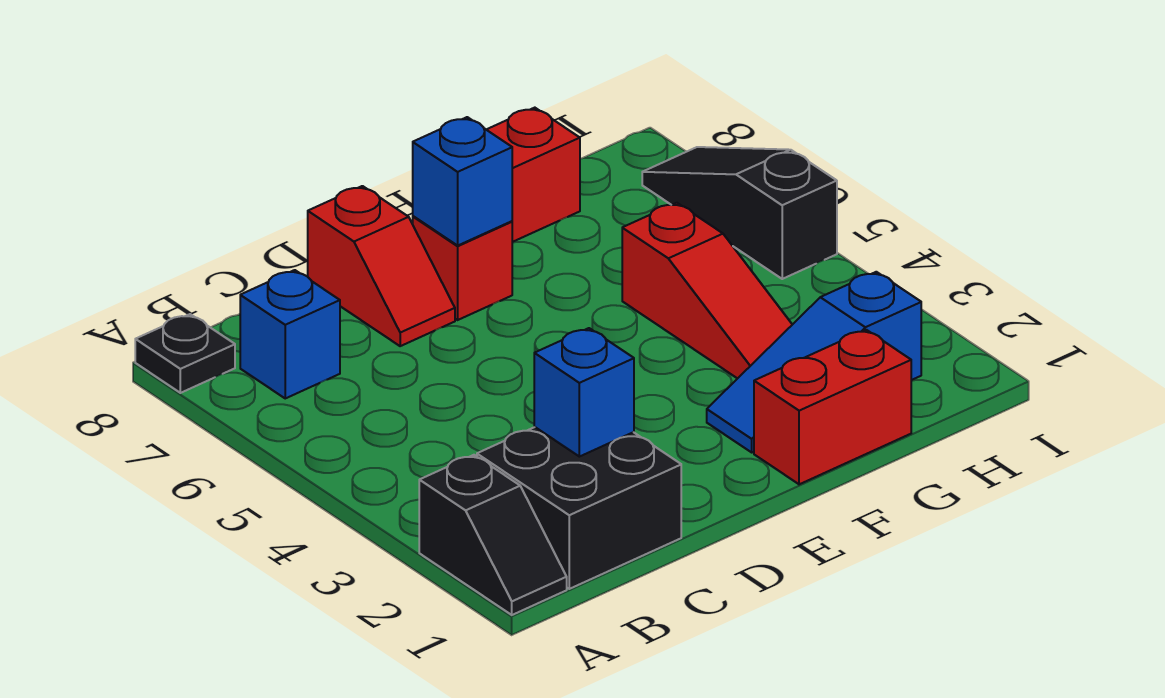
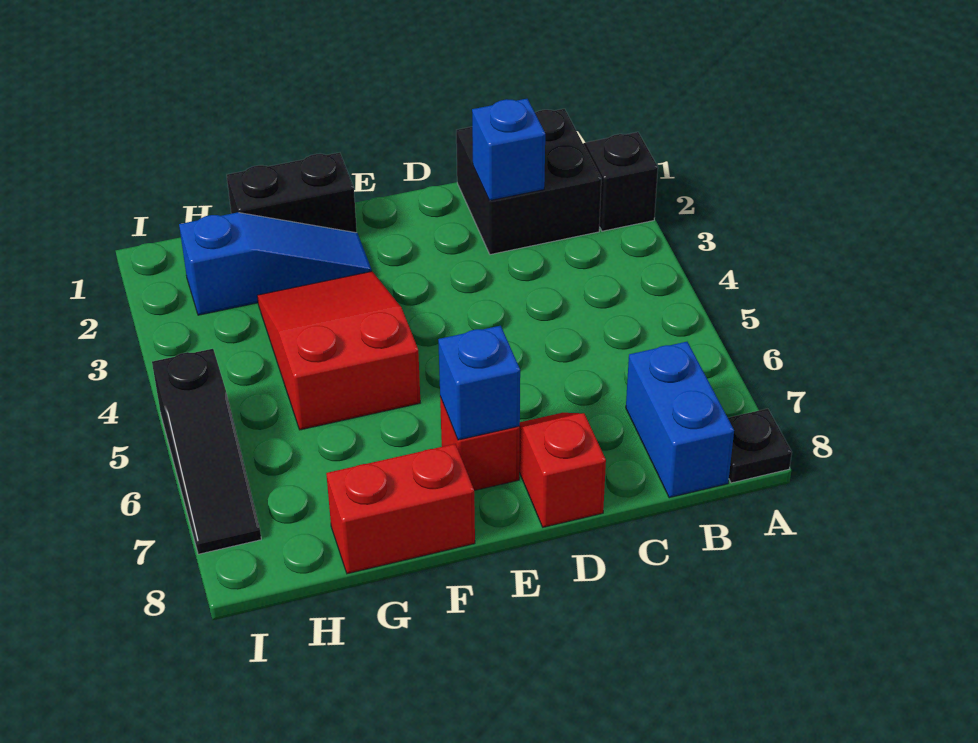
blue brick B7 level 1 -> blue brick B7:B8 level 1
red brick F1:G1 level 1 -> black brick F1:G1 level 1
red slope G3:G5 level 1 top 5 -> red slope F3:G5 level 1 top 5

